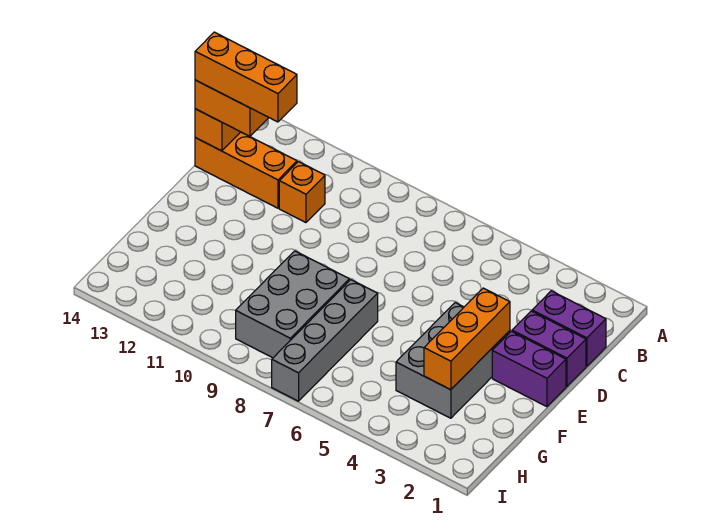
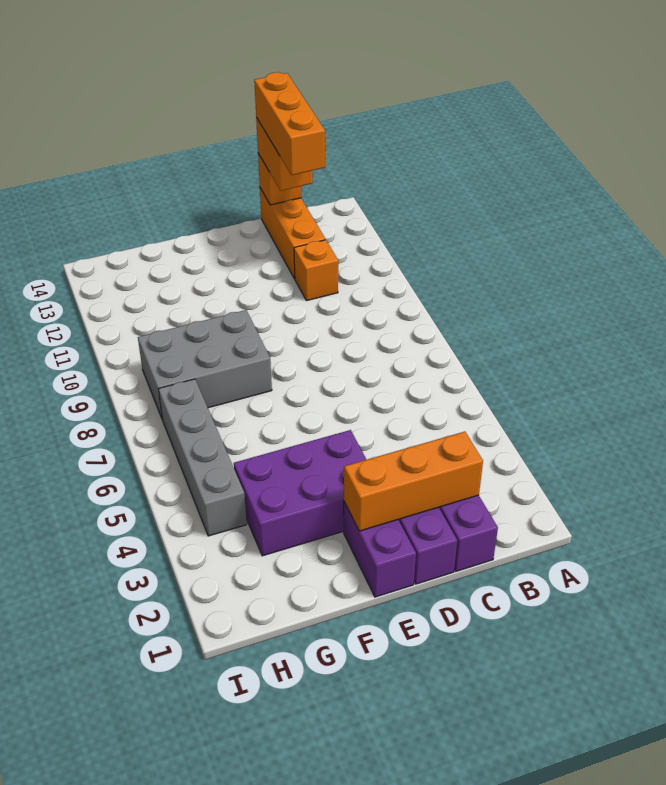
grey brick E3:G4 level 1 -> purple brick E3:G4 level 1
orange brick E3:G3 level 2 -> orange brick C2:E2 level 2
grey brick F7:I7 level 1 -> grey brick H4:H7 level 1

